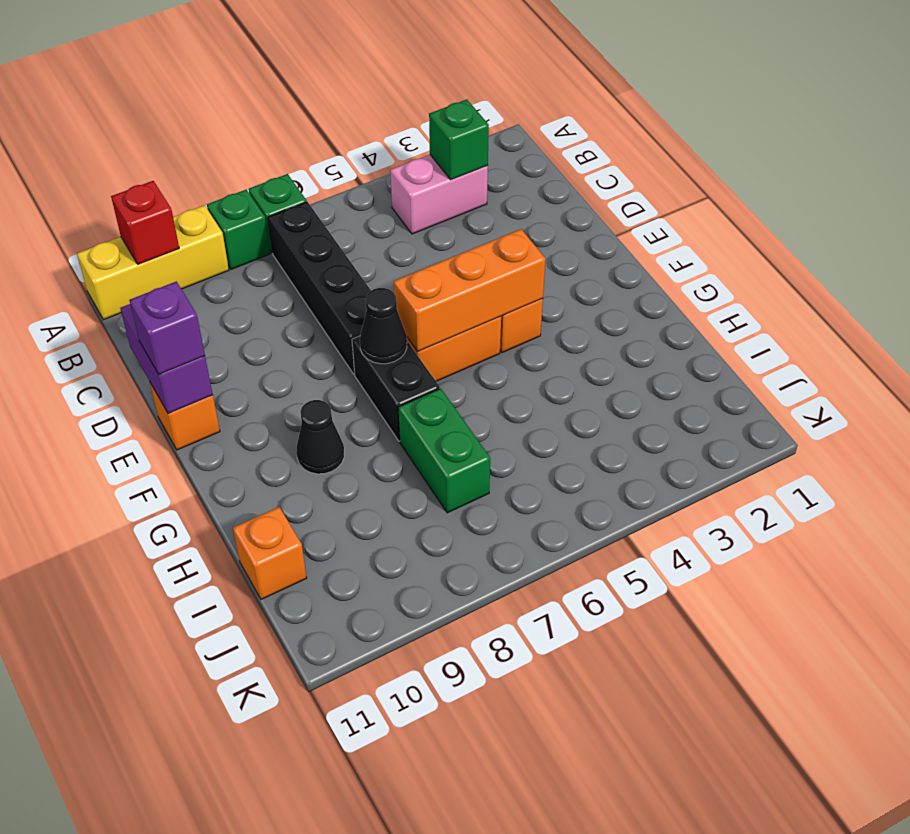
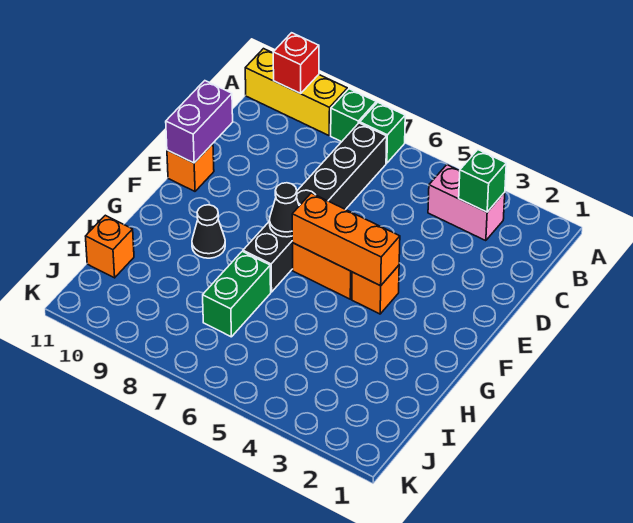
purple brick E11 level 3 -> none

